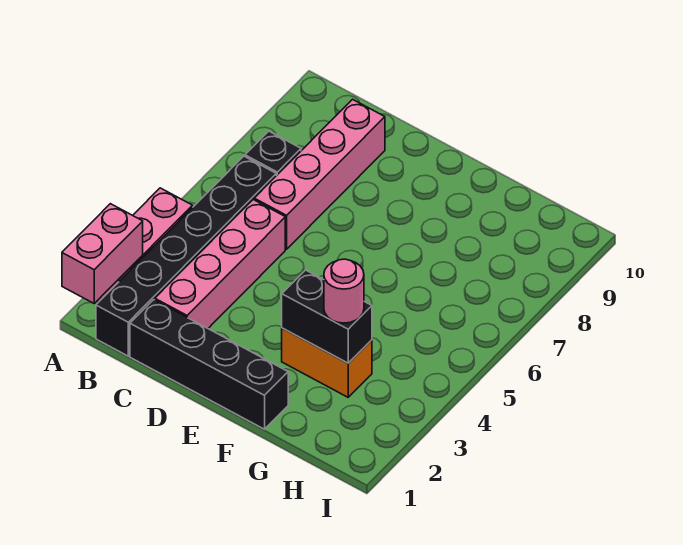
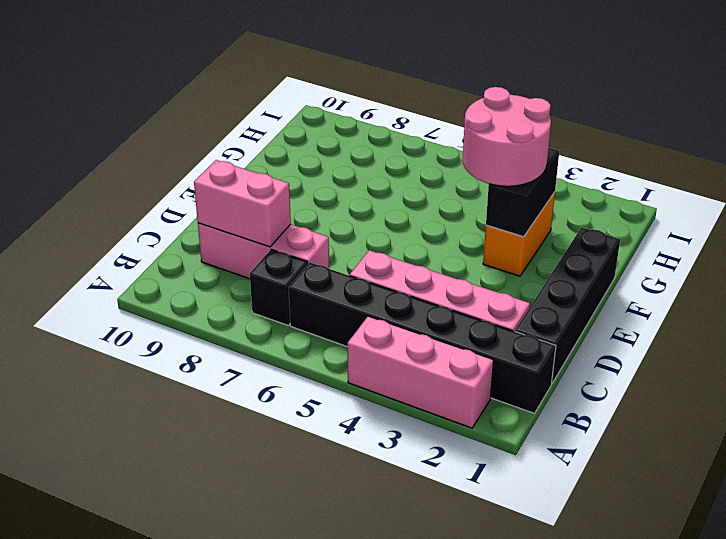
pink brick A1:A2 level 2 -> pink brick C8:C9 level 2
pink brick C6:C9 level 1 -> pink brick C7:C9 level 1
pink round brick G3 level 3 -> pink round brick F3:G4 level 3

